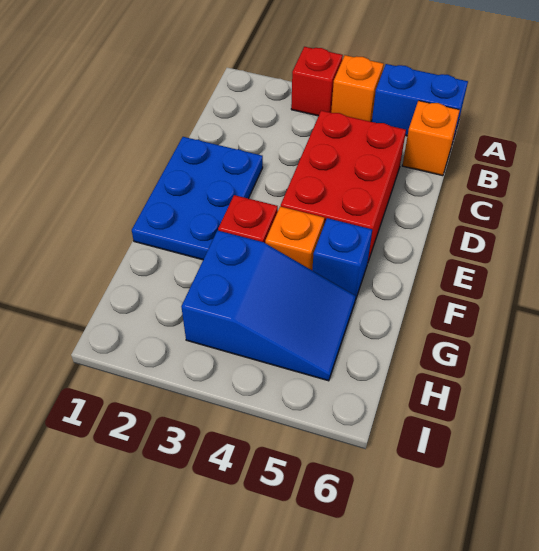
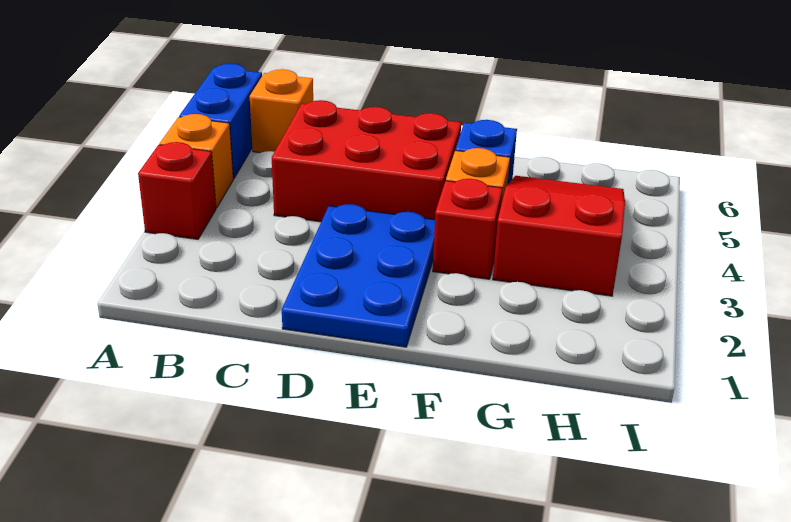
blue plate D1:F2 level 1 -> blue plate D1:E3 level 1
blue slope G3:H5 level 1 top 3 -> red slope G3:H5 level 1 top 3

